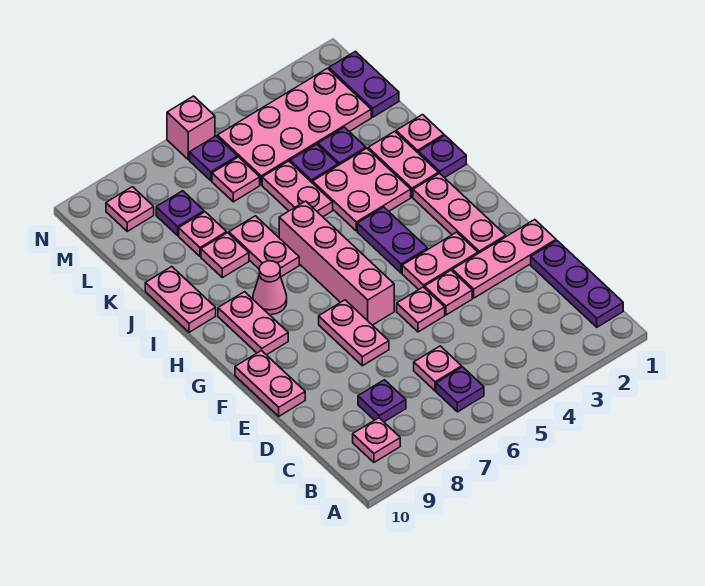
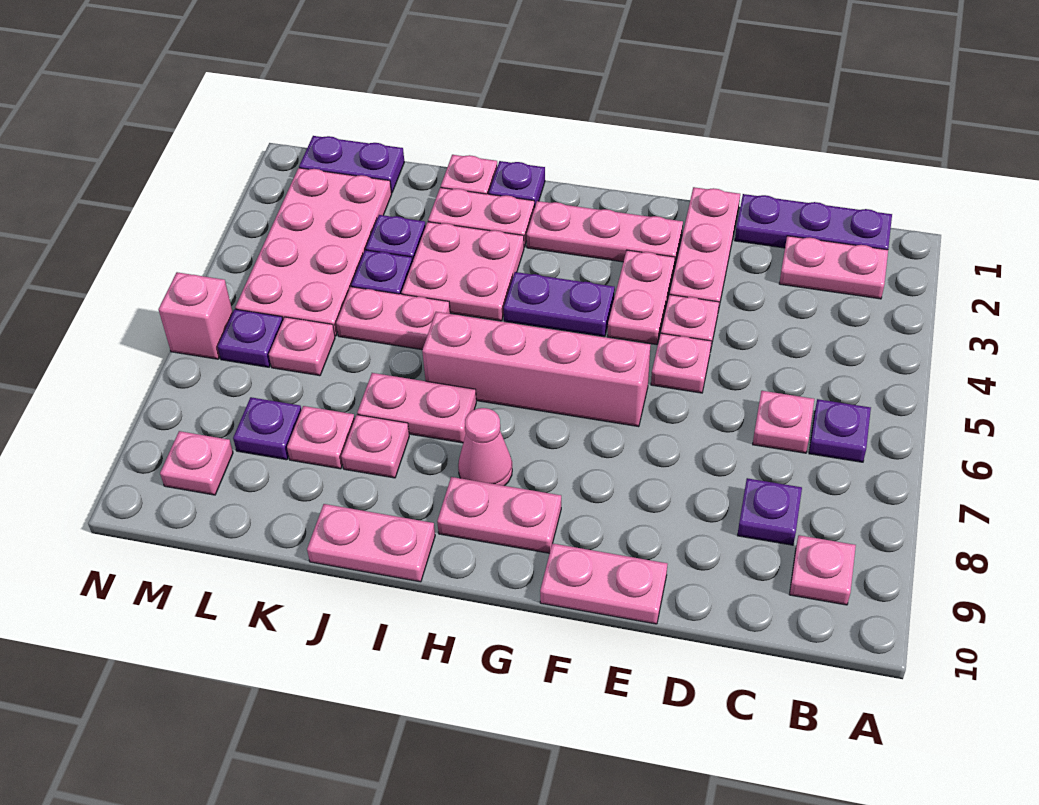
pink plate E7:F7 level 1 -> pink plate B2:C2 level 1

